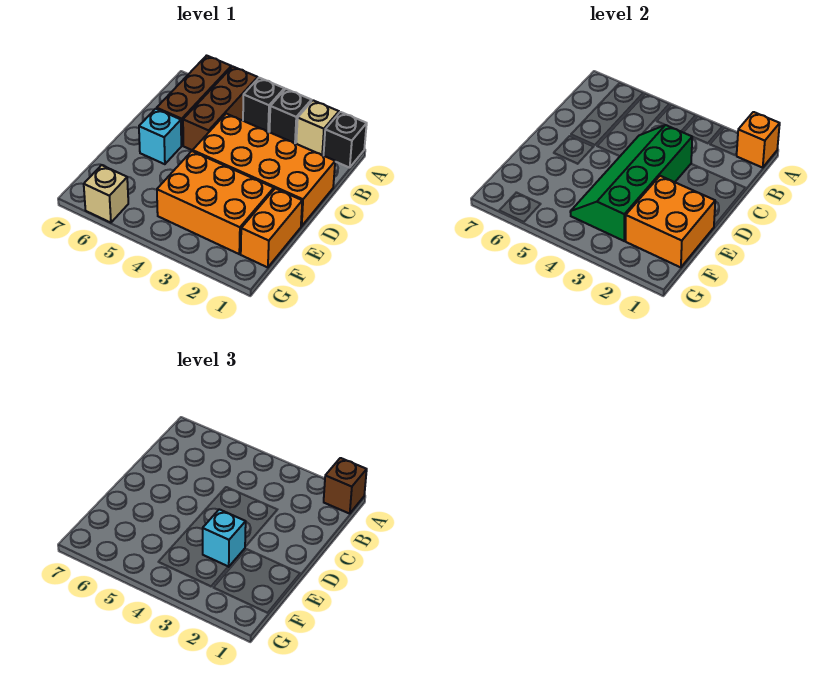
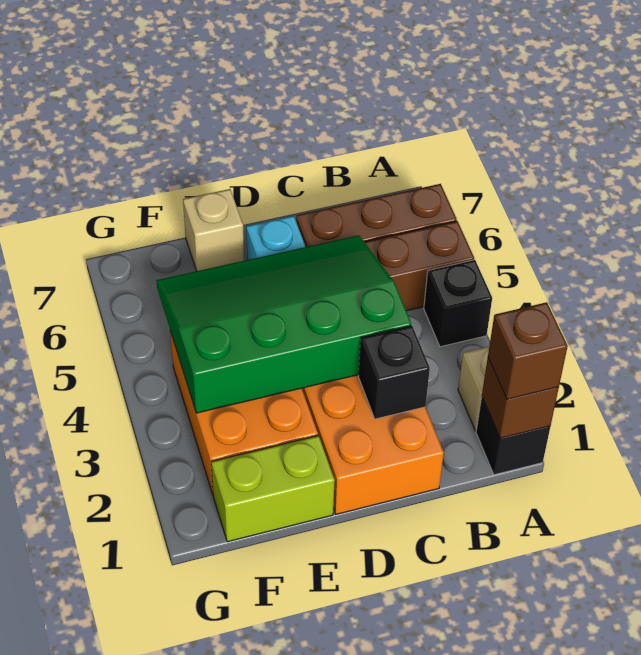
orange brick A1 level 2 -> brown brick A1 level 2
black brick A3 level 1 -> black brick C2 level 2
green slope C3:F4 level 2 top 3 -> green slope C3:F5 level 2 top 3
orange brick E1:F1 level 1 -> lime brick E1:F1 level 1
orange brick E1:F2 level 2 -> none
cyan brick E3 level 3 -> none
tan brick G6 level 1 -> tan brick E7 level 1

